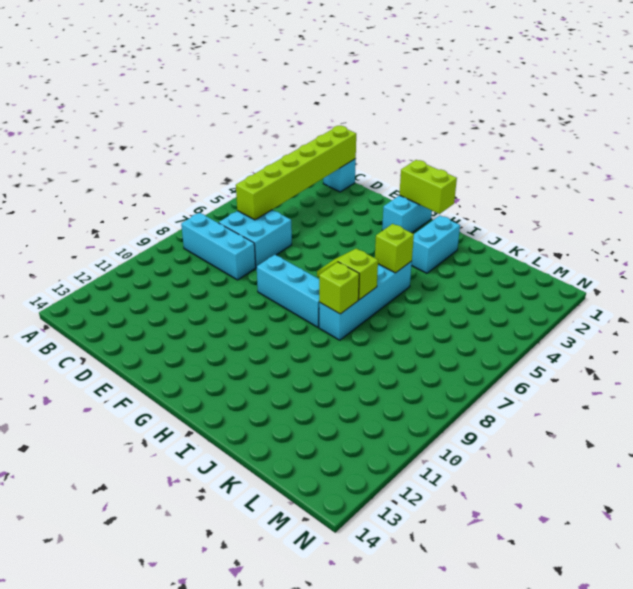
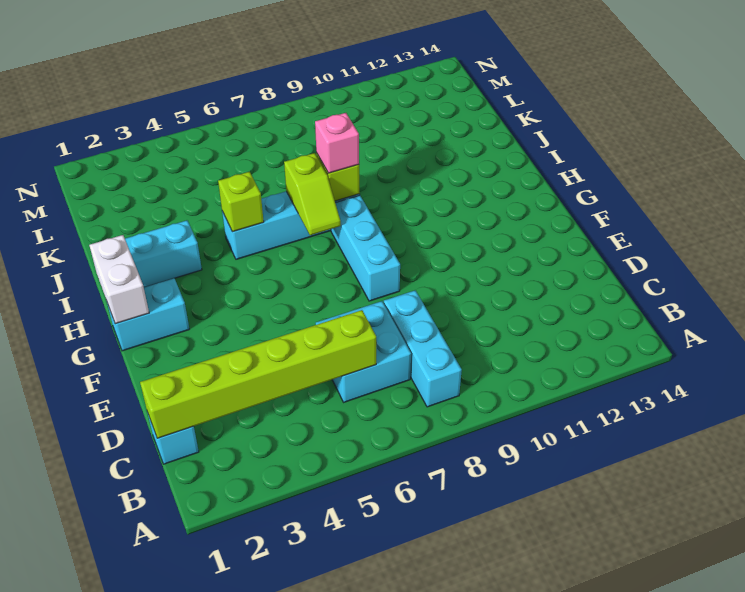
lime brick G1:H1 level 2 -> white brick G1:H1 level 2
none -> pink brick I8 level 3

